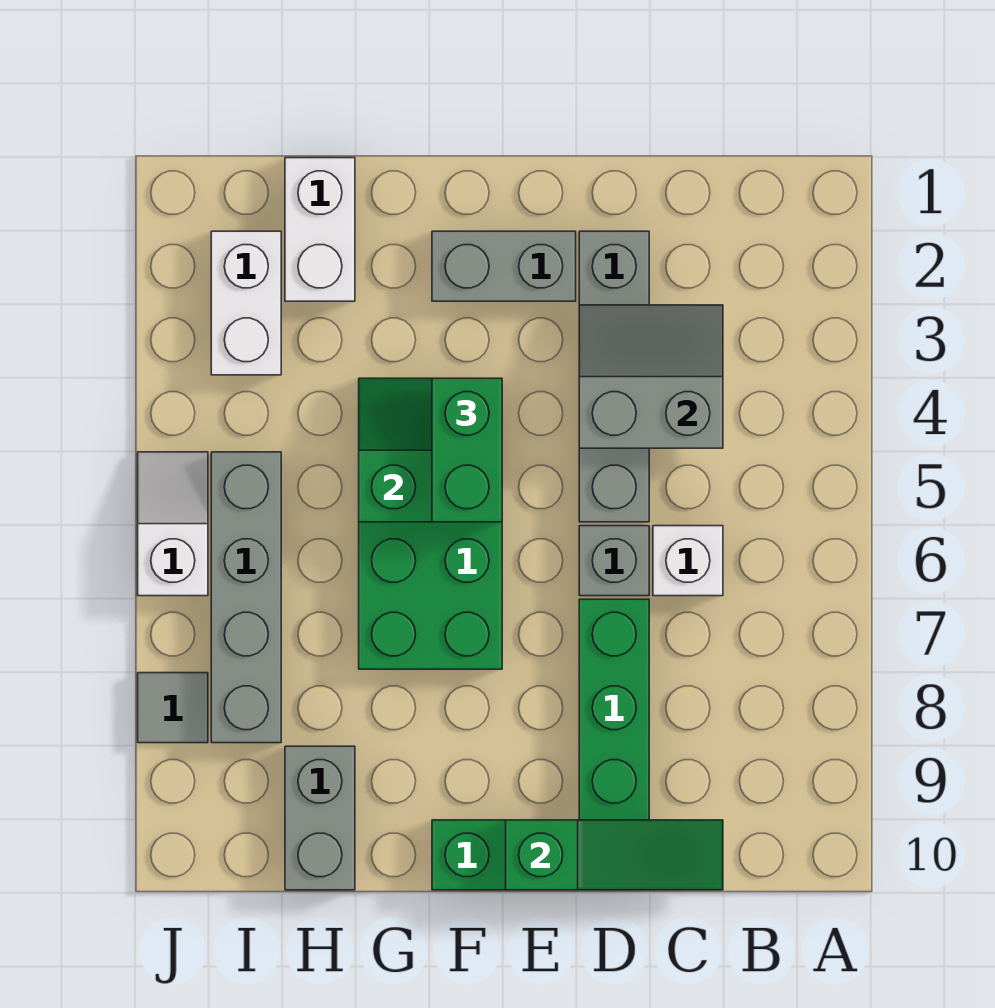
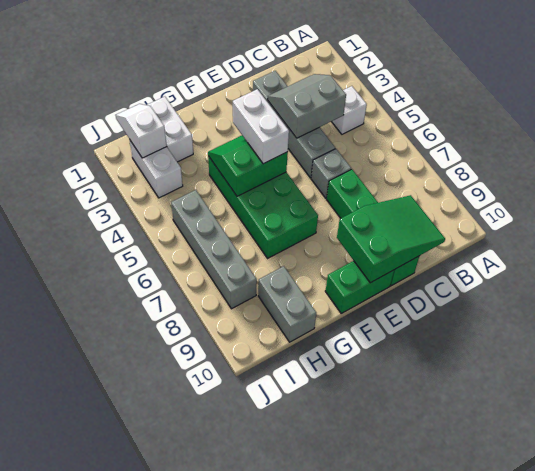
white brick C6 level 1 -> white brick B4 level 1
green slope C10:E10 level 2 top E -> green slope C9:E10 level 2 top E
grey brick E2:F2 level 1 -> none
green brick F4:F5 level 3 -> white brick F4:F5 level 3
white slope J5:J6 level 1 top 6 -> white slope I1:I2 level 2 top 2
grey tile J8 level 1 -> none

